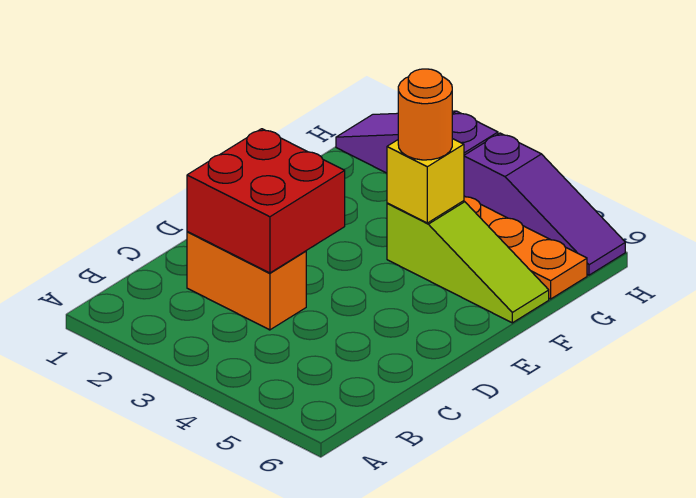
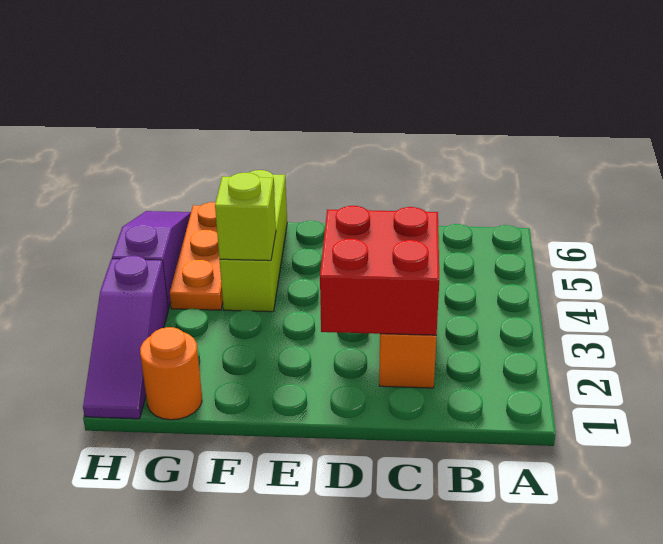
lime slope F4:F6 level 1 top 4 -> lime brick F4:F6 level 1
yellow brick F4 level 2 -> lime brick F4 level 2
orange round brick F4 level 3 -> orange round brick G1 level 1

